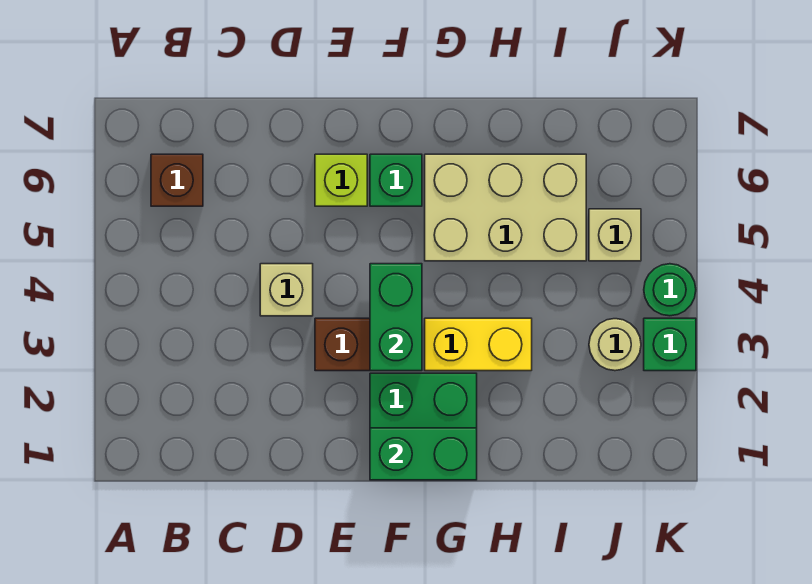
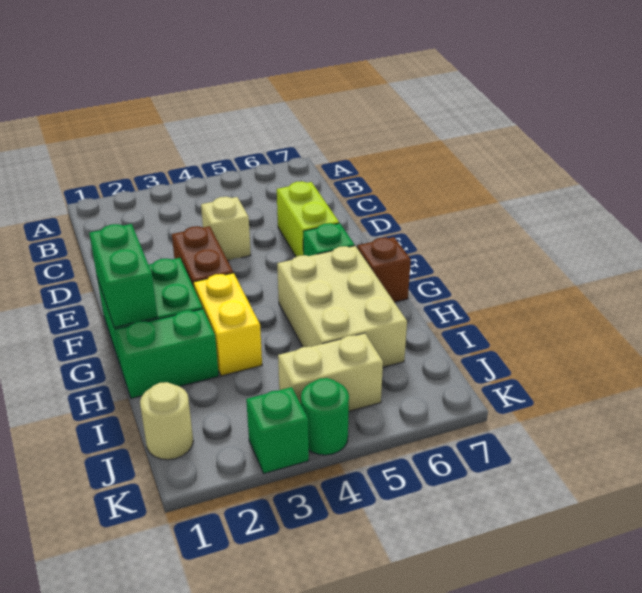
brown brick B6 level 1 -> brown brick G7 level 1
lime brick E6 level 1 -> lime brick D6:E6 level 1
green brick F3:F4 level 2 -> green brick H1:H2 level 1
tan round brick J3 level 1 -> tan round brick J1 level 1
tan brick J5 level 1 -> tan brick J4:J5 level 1

